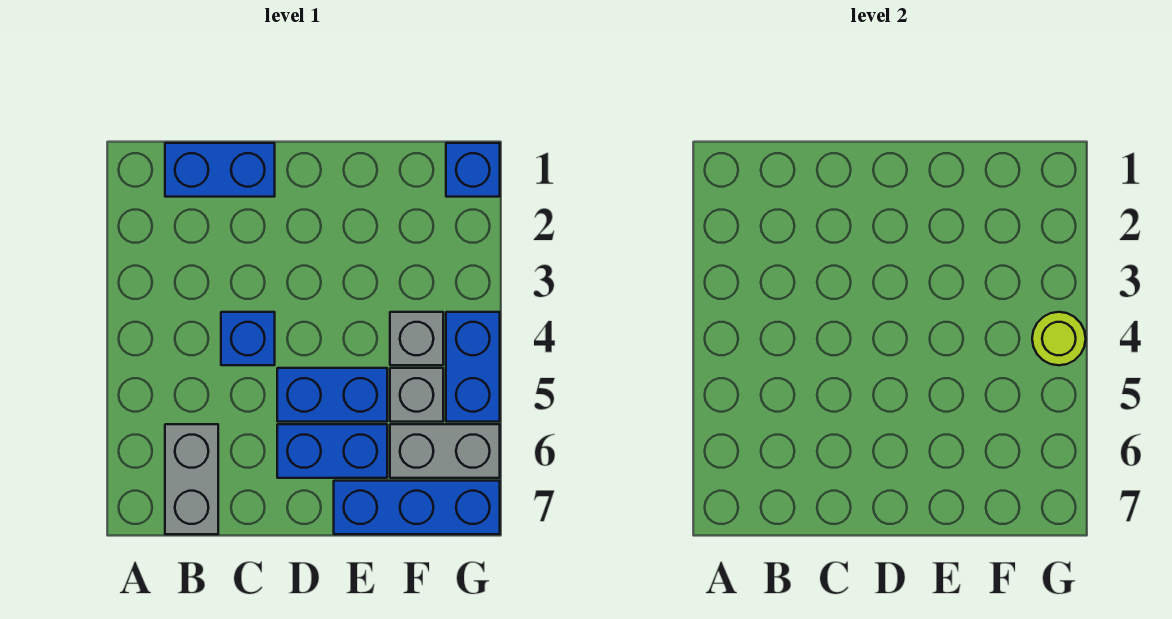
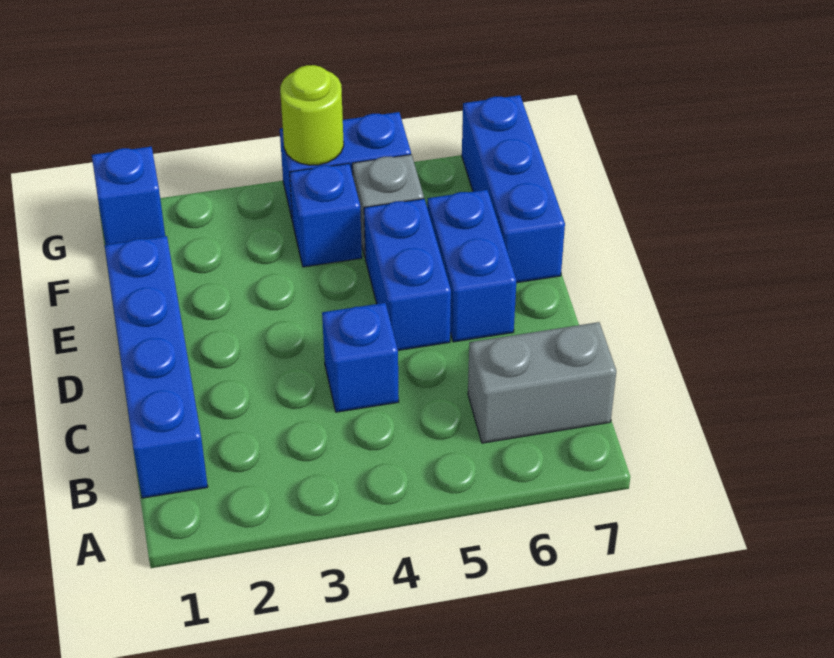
blue brick B1:C1 level 1 -> blue brick B1:E1 level 1
grey brick F4 level 1 -> blue brick F4 level 1
grey brick F6:G6 level 1 -> none

